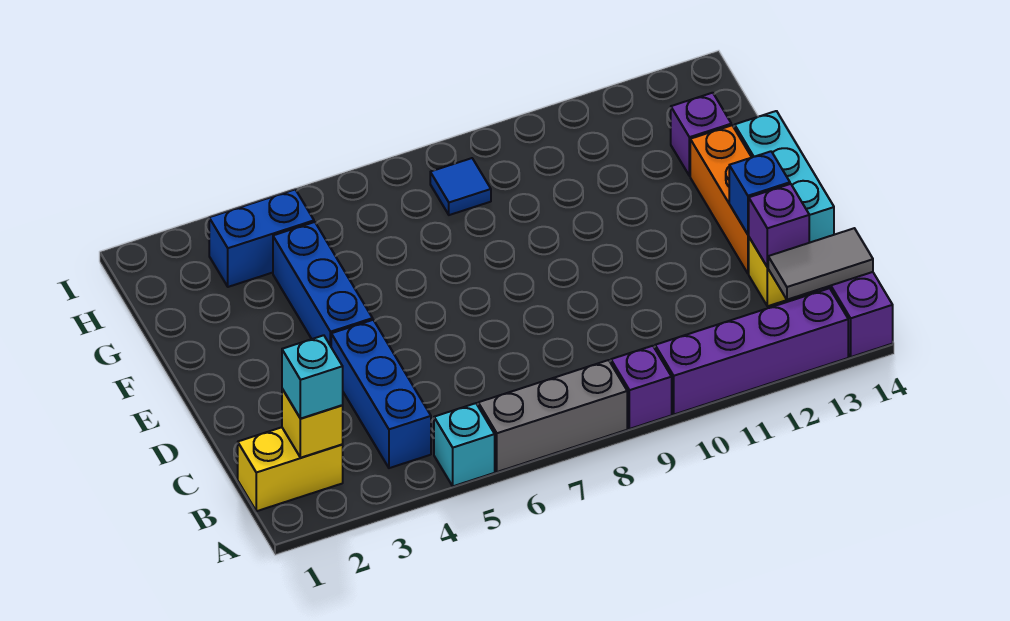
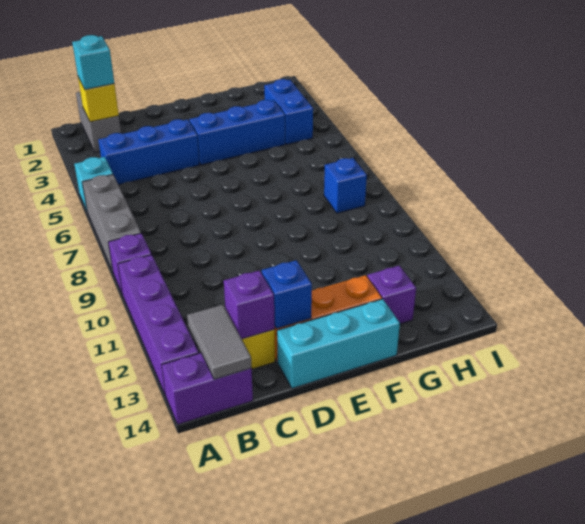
yellow brick B1:B2 level 1 -> grey brick B1:B2 level 1
blue tile H8 level 1 -> blue brick H8 level 1

